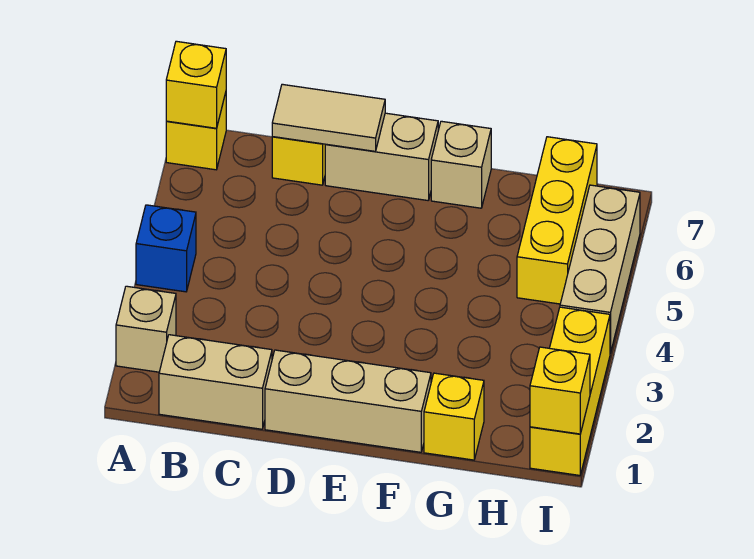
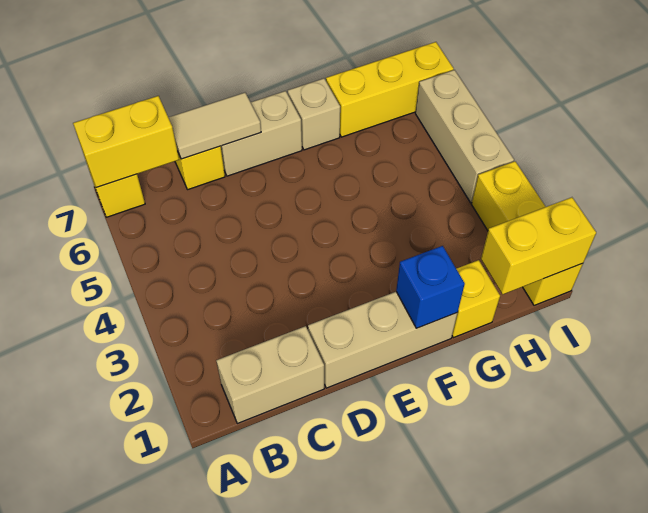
tan brick A2 level 1 -> none
blue brick A4 level 1 -> blue brick F1 level 2
yellow brick A7 level 2 -> yellow brick A7:B7 level 2
yellow brick H5:H7 level 1 -> yellow brick G7:I7 level 1
yellow brick I1 level 2 -> yellow brick H1:I1 level 2

